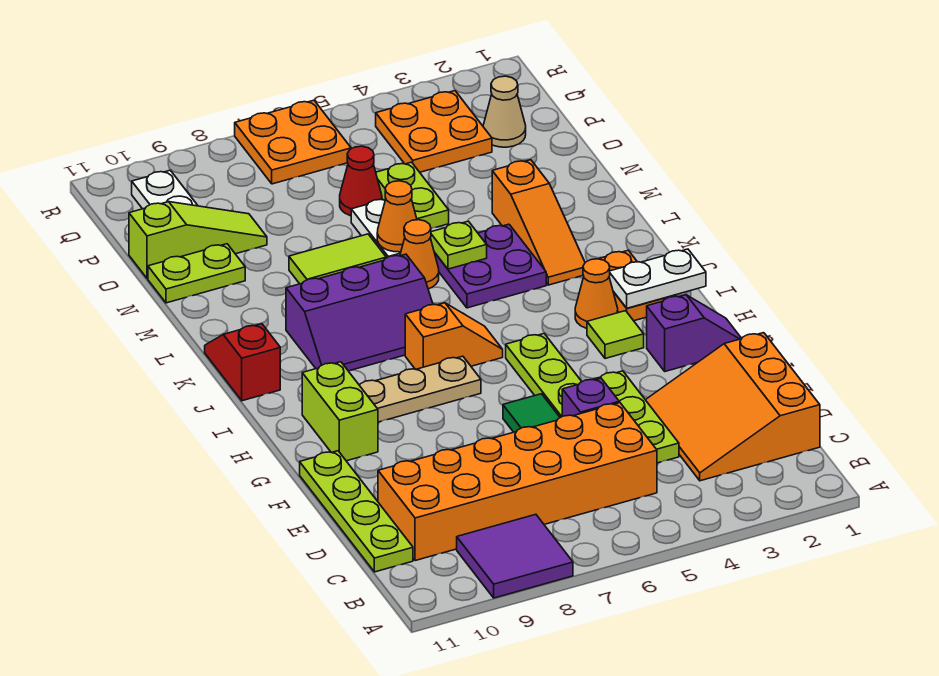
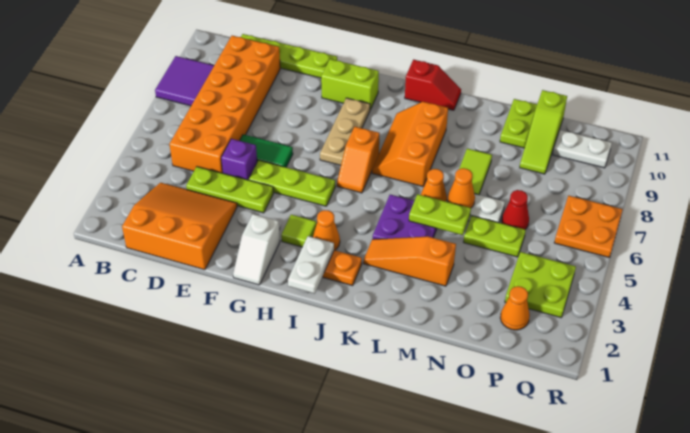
purple slope G1:G2 level 1 top 2 -> white slope G1:G2 level 1 top 2
purple slope J7:K9 level 1 top K -> orange slope J7:K9 level 1 top K
lime plate L5 level 2 -> lime plate L5:M5 level 2
tan cone P2 level 1 -> orange cone P2 level 1
orange plate P3:Q4 level 1 -> lime plate P3:Q4 level 1

